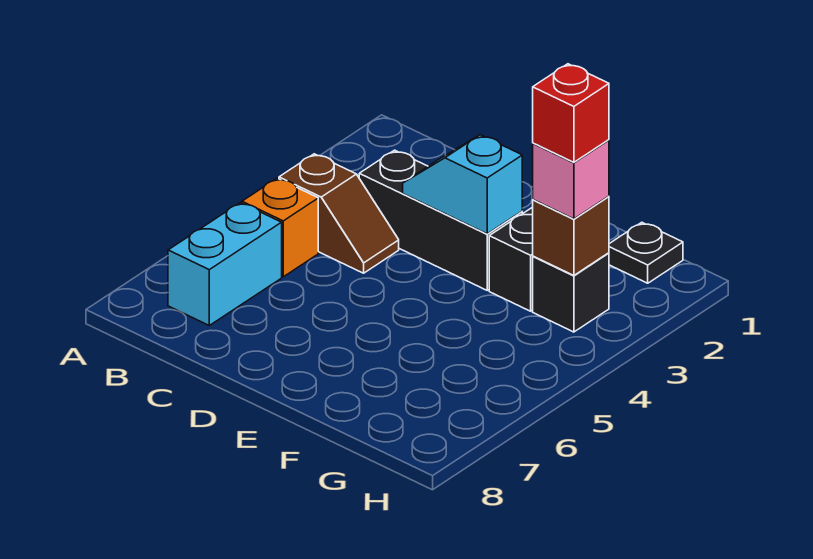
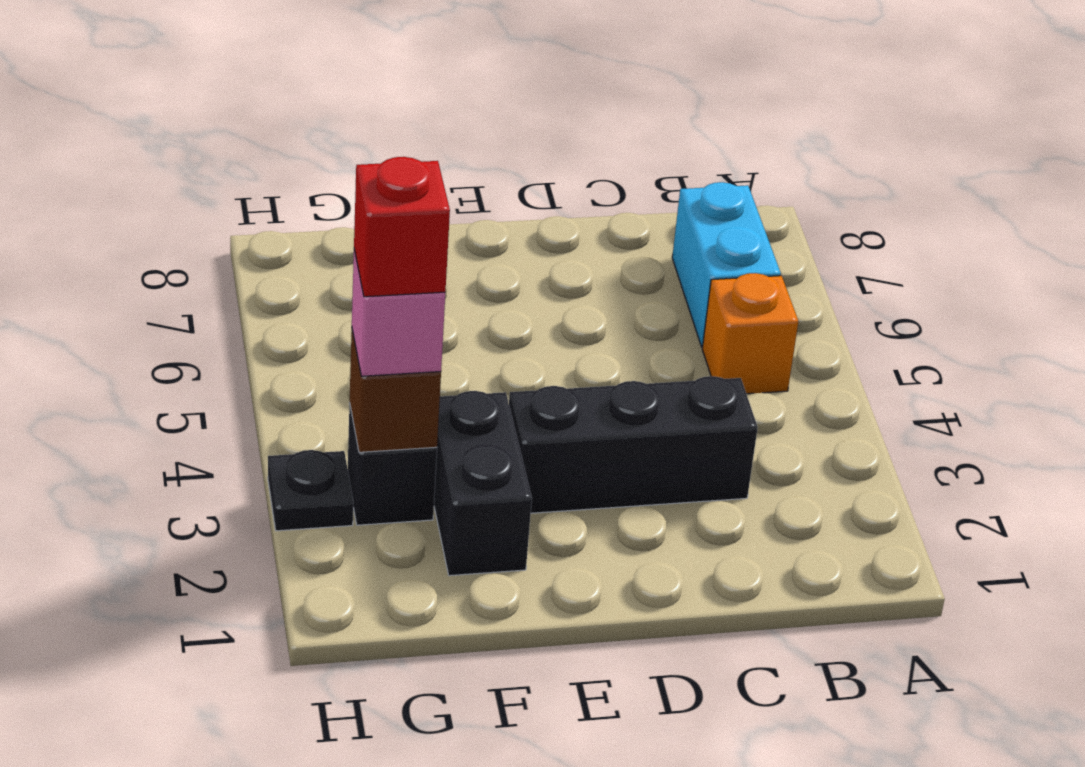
brown slope B4:C4 level 1 top B -> none
cyan slope D3:E3 level 2 top E -> none
black plate G1 level 1 -> black plate H3 level 1

